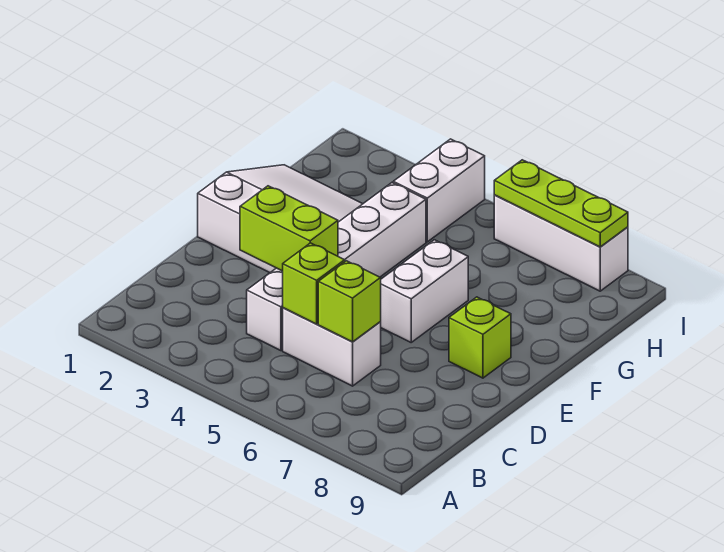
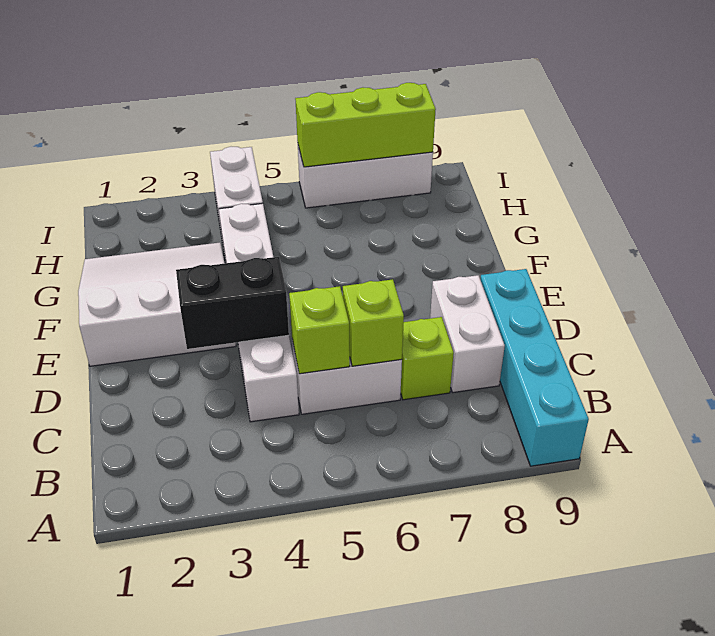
none -> cyan brick A9:D9 level 1
lime brick D3:D4 level 2 -> black brick D3:D4 level 2
white brick E6:F6 level 1 -> white brick C8:D8 level 1
lime brick E8 level 1 -> lime brick C7 level 1
lime plate I6:I8 level 2 -> lime brick I6:I8 level 2

